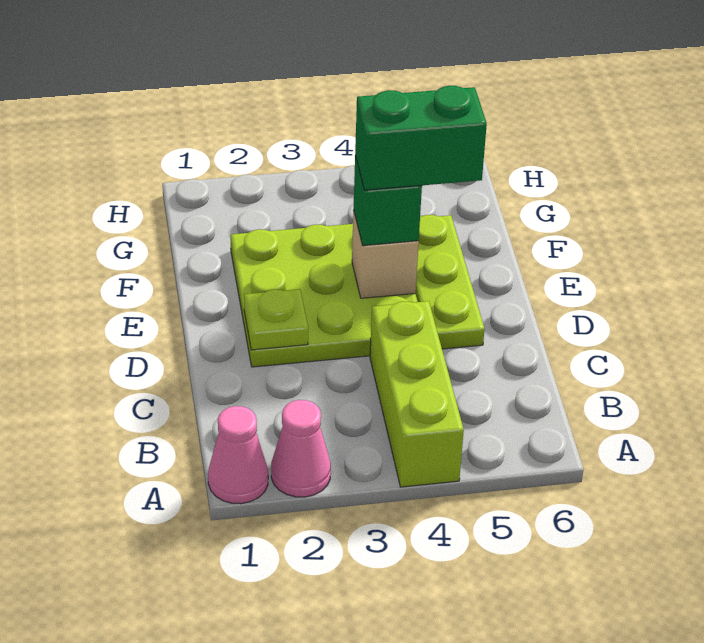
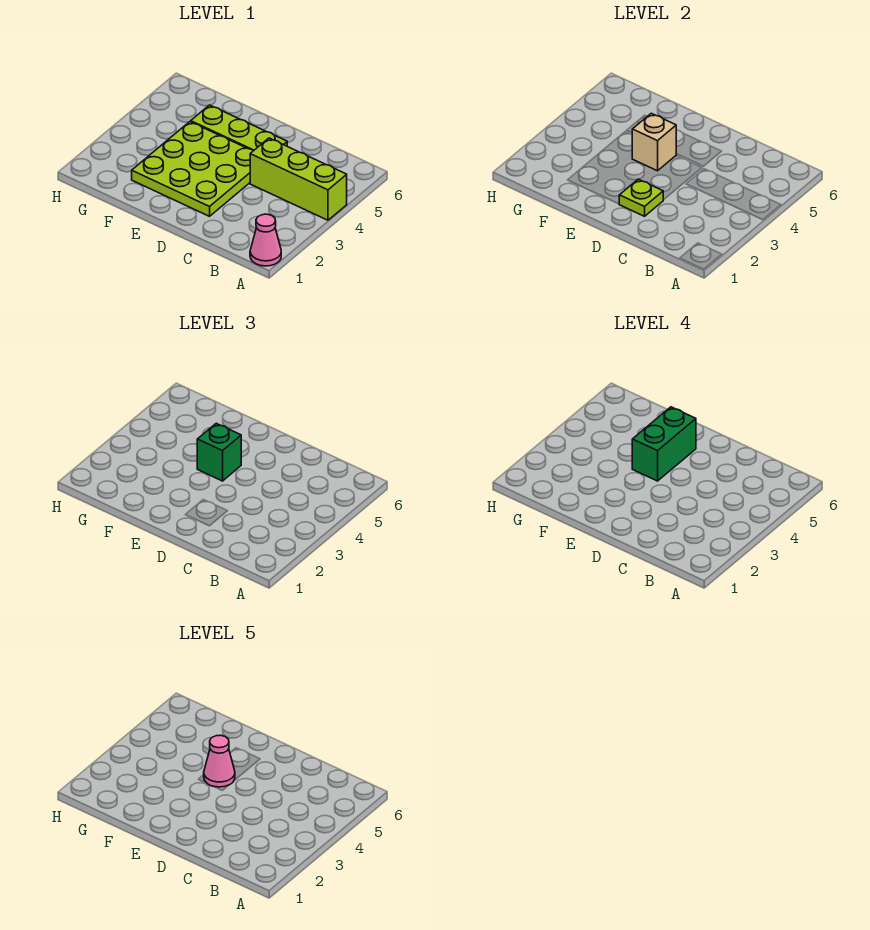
pink cone A2 level 1 -> pink cone E4 level 5

